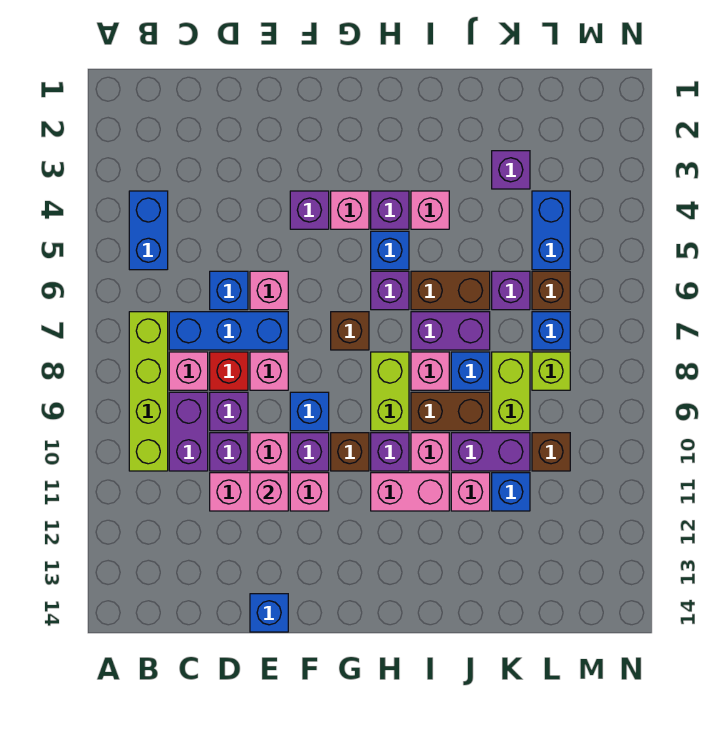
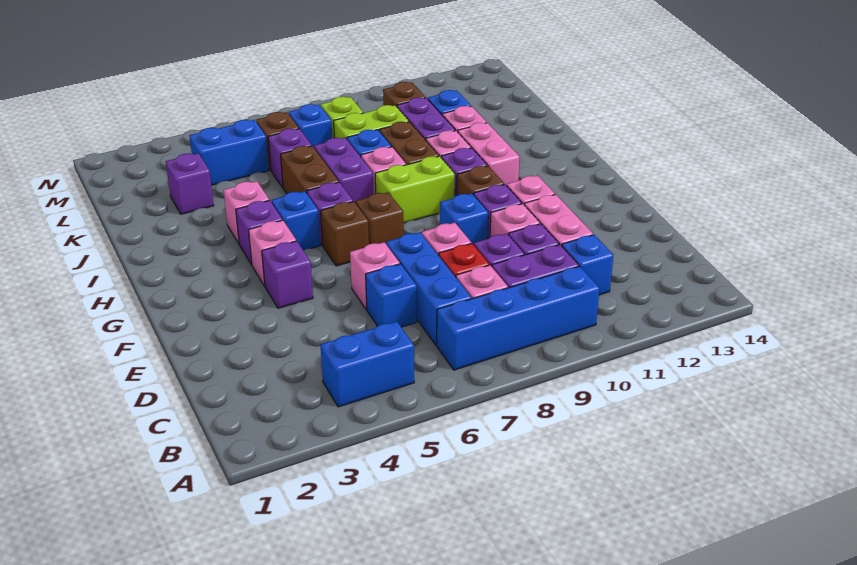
lime brick B7:B10 level 1 -> blue brick B7:B10 level 1
pink brick E11 level 2 -> none
blue brick E14 level 1 -> blue brick C11 level 1
none -> brown brick G6 level 1

